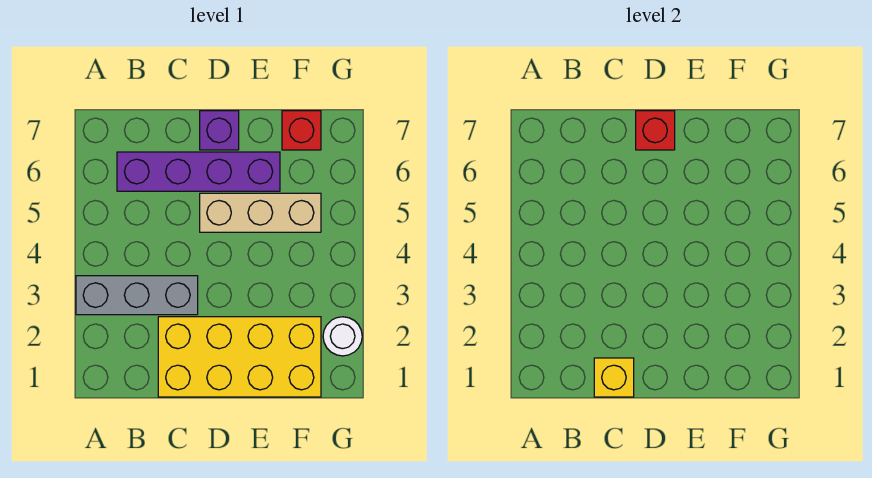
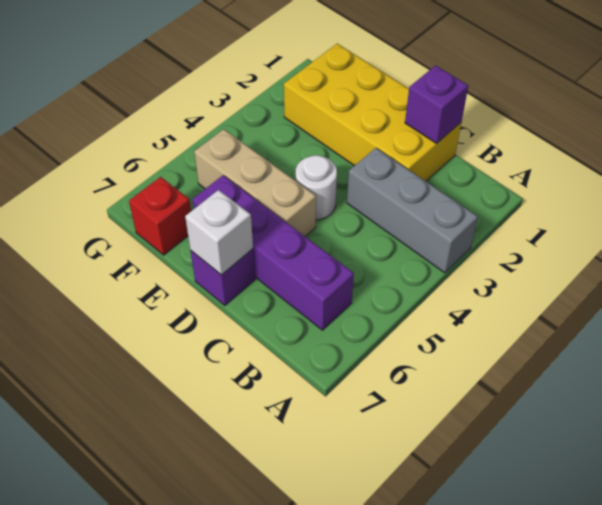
yellow brick C1 level 2 -> purple brick C1 level 2
red brick D7 level 2 -> white brick D7 level 2
white round brick G2 level 1 -> white round brick D4 level 1

